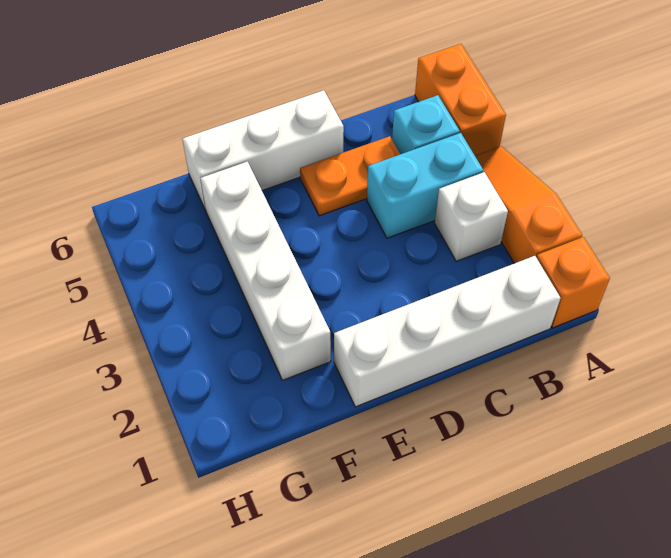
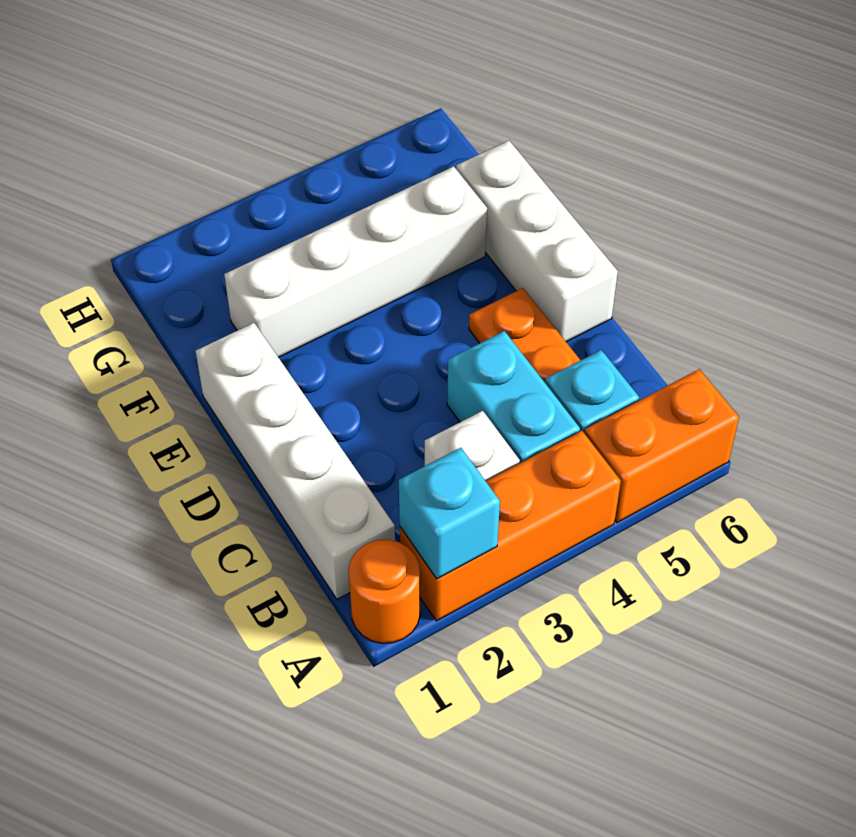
orange brick A1 level 1 -> orange round brick A1 level 1
orange slope A2:A4 level 1 top 2 -> orange brick A2:A4 level 1
none -> cyan brick A2 level 2

